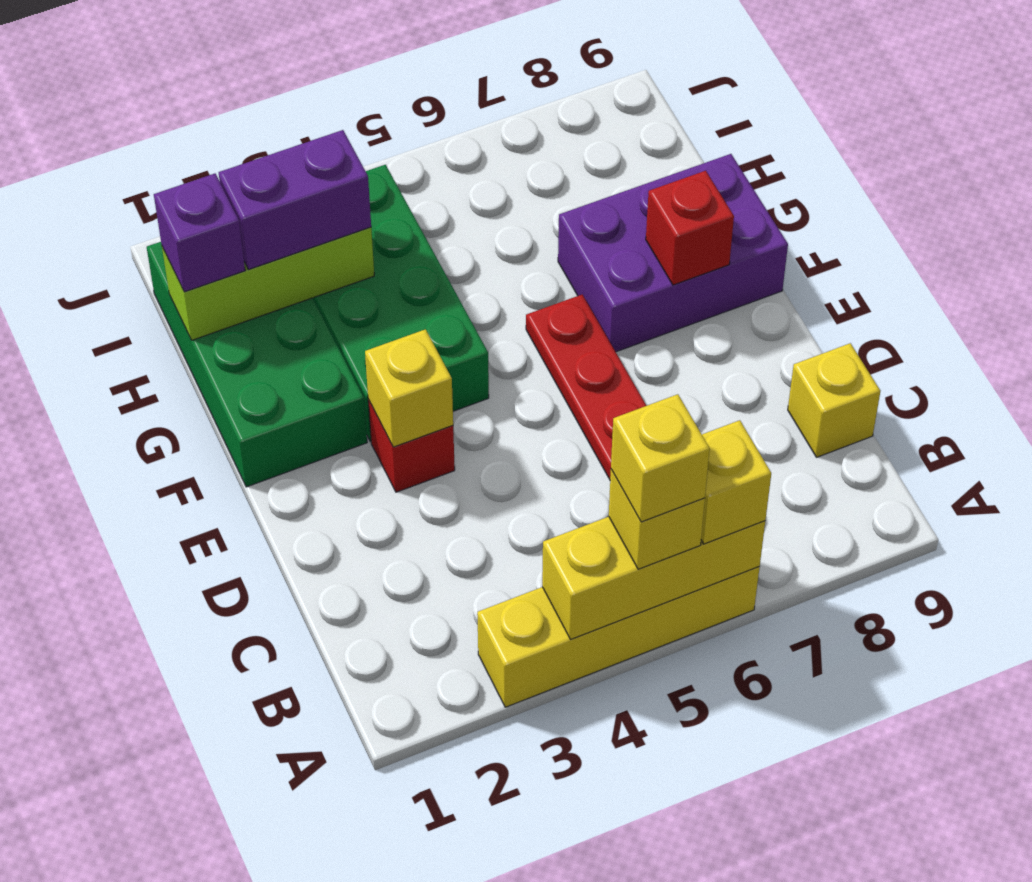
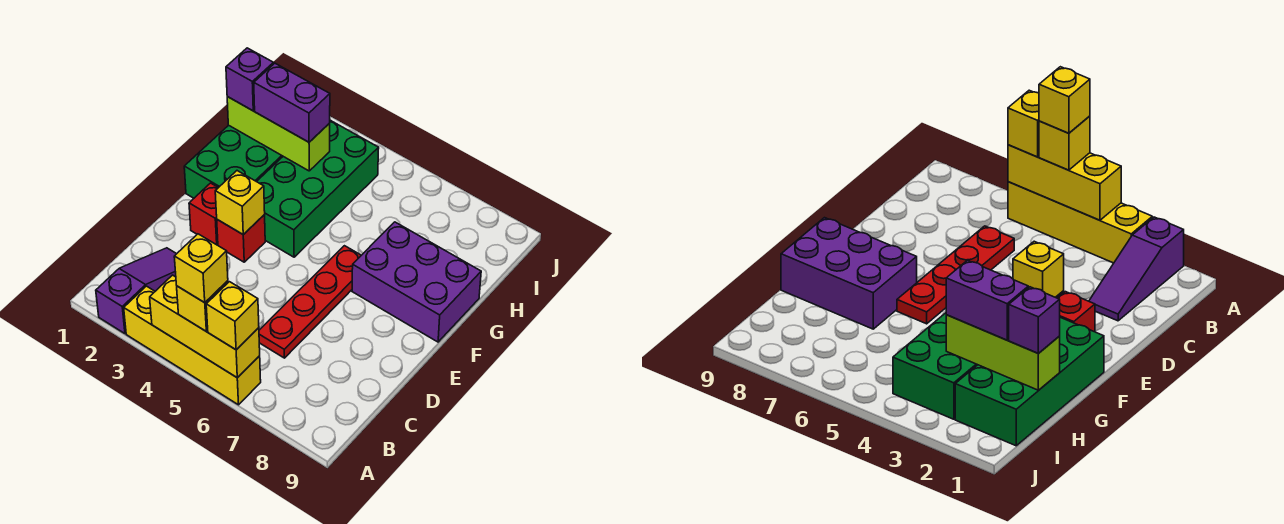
none -> purple slope A2:C2 level 1 top A
yellow brick C9 level 1 -> none
red brick F8 level 2 -> red brick E2 level 1

